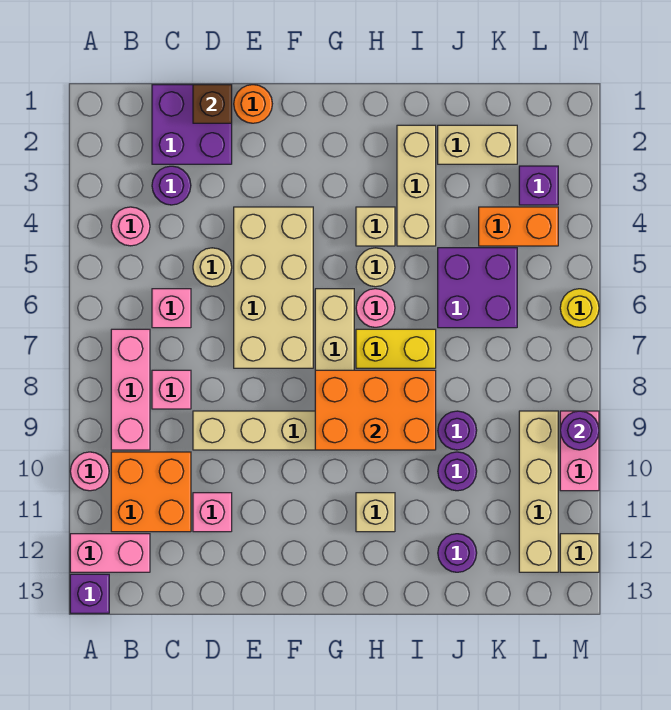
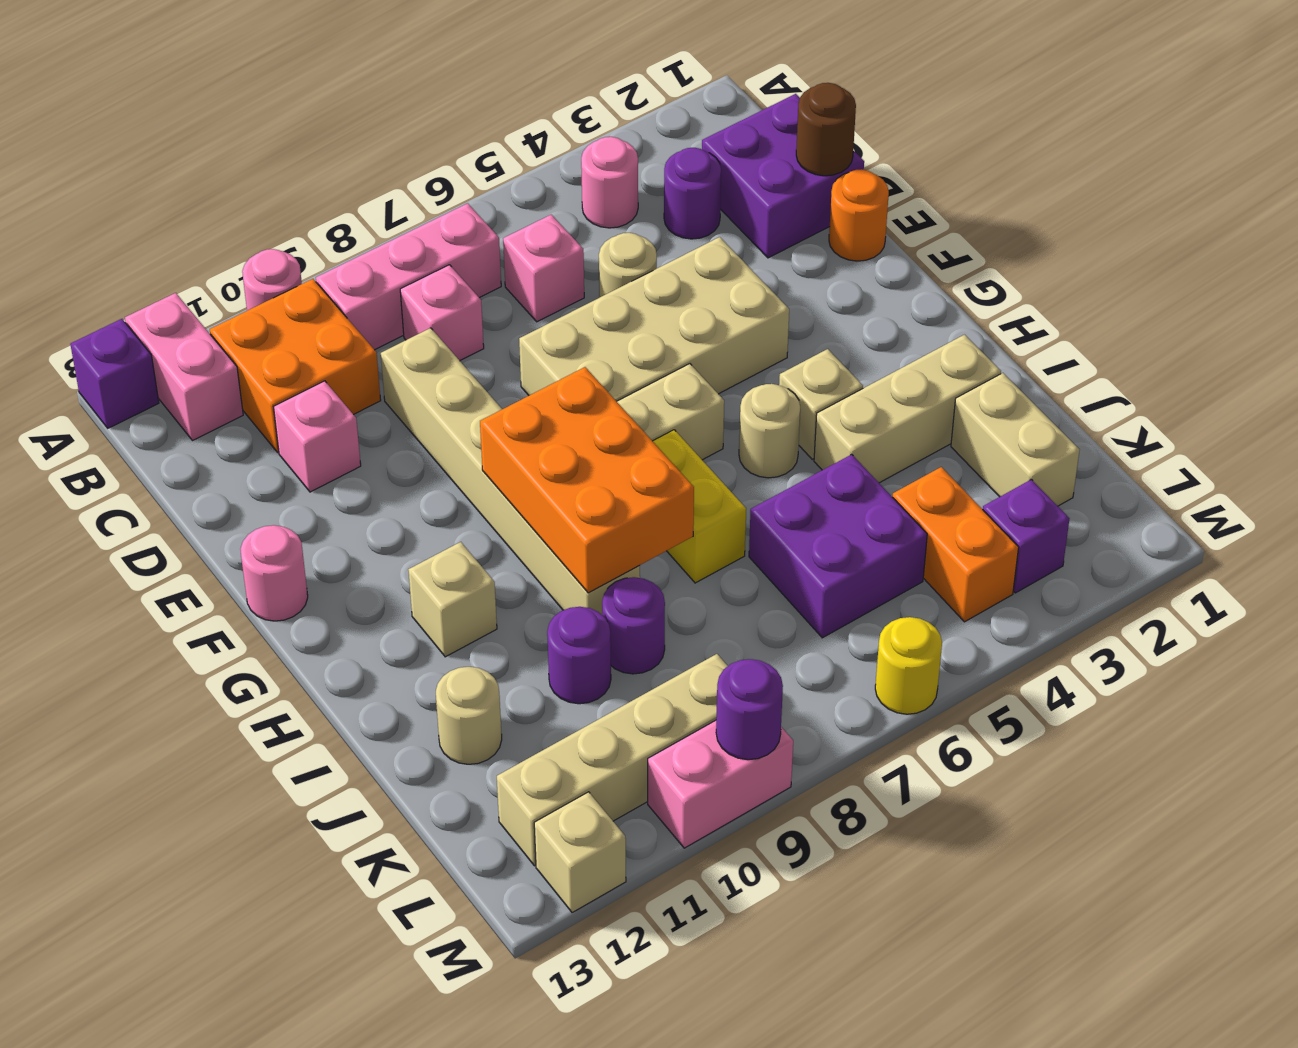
brown brick D1 level 2 -> brown round brick D1 level 2
pink round brick H6 level 1 -> pink round brick F13 level 1
purple round brick J12 level 1 -> tan round brick J12 level 1

